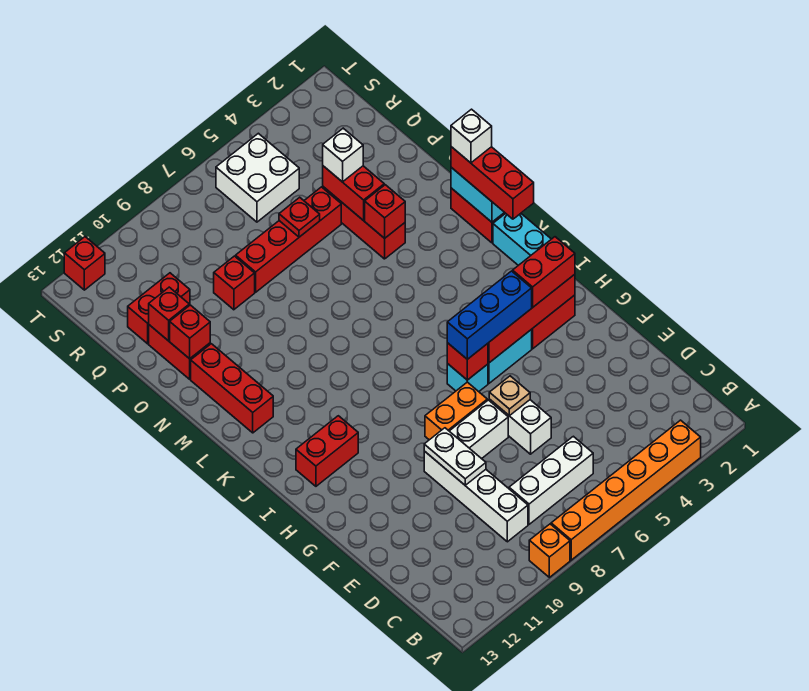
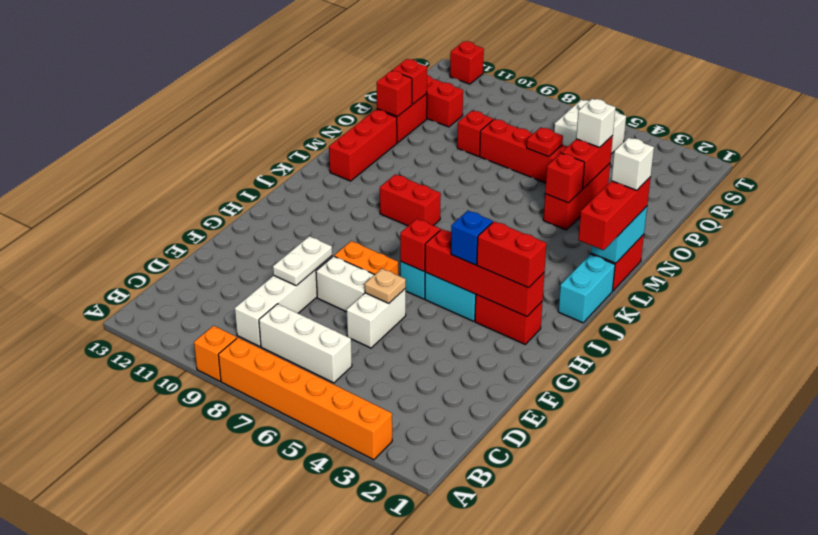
blue brick H4:H6 level 3 -> blue brick H4 level 3
red brick I11:I12 level 1 -> red brick K8:K9 level 1

